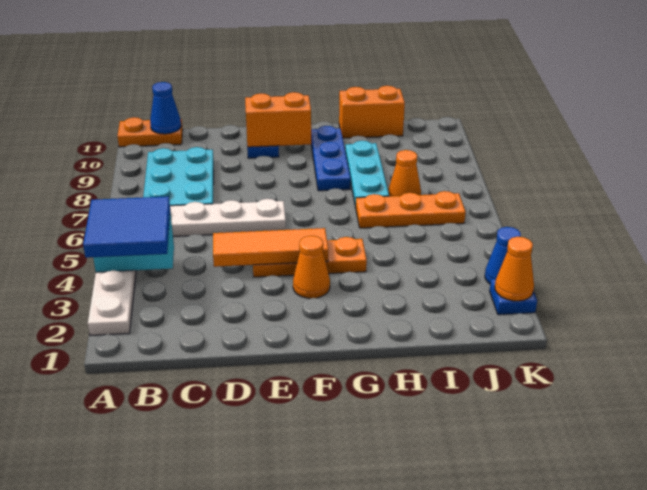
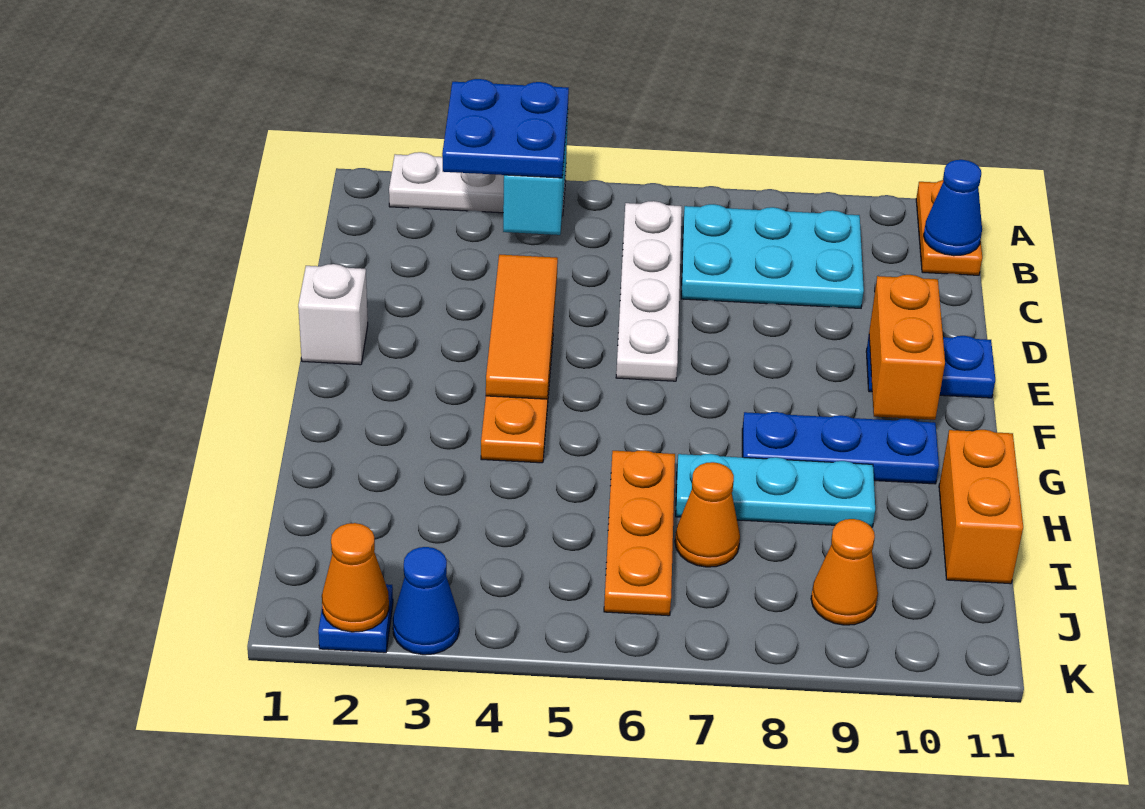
blue tile A3:B4 level 3 -> blue plate A3:B4 level 3
none -> white brick E1 level 1
orange cone F3 level 1 -> orange cone J9 level 1

